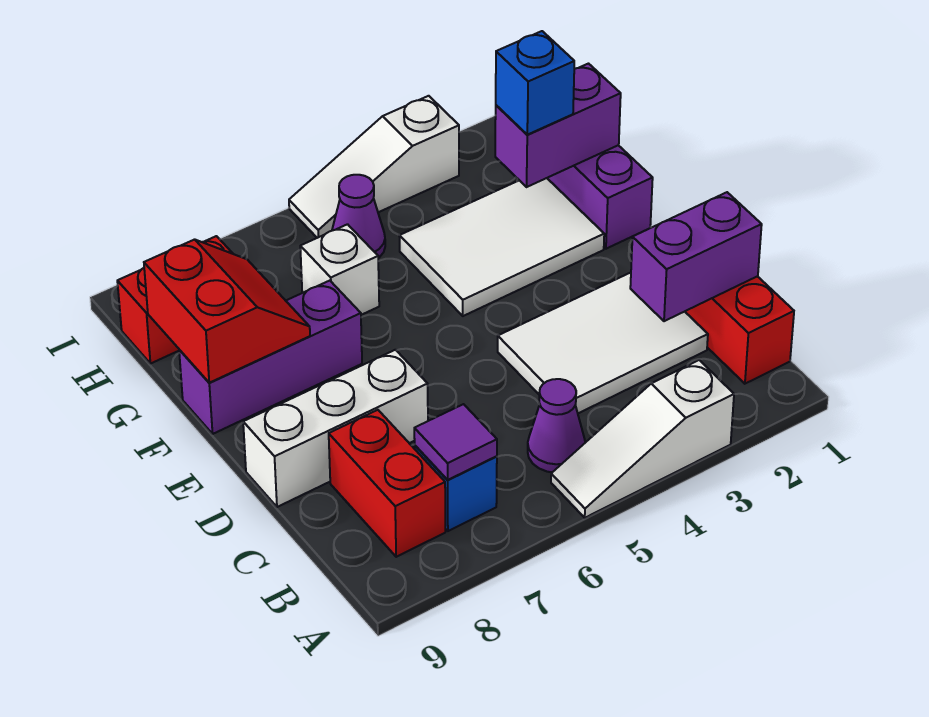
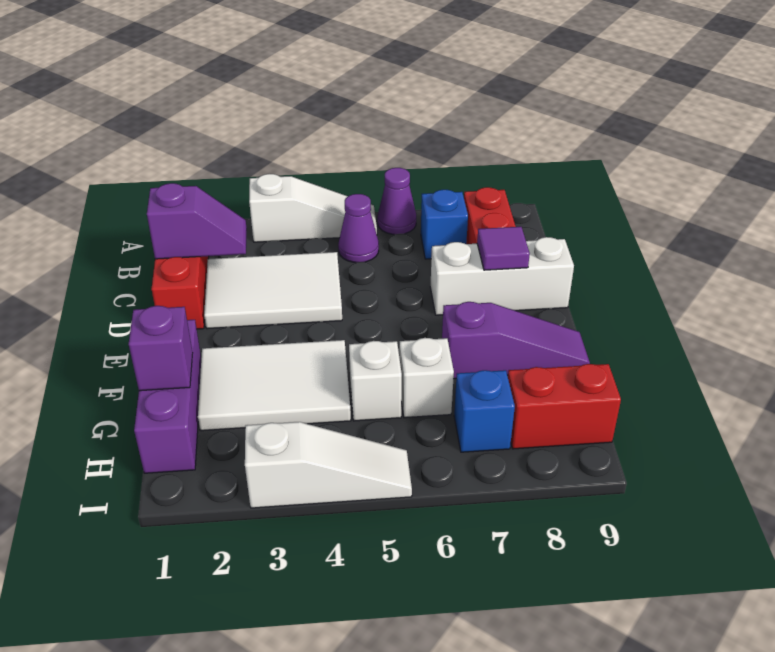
purple tile B7 level 2 -> purple tile D8 level 2
purple brick C1:C2 level 2 -> purple slope C1:C2 level 2 top 1
purple brick F7:F9 level 1 -> purple slope F7:F9 level 1 top 7
red slope F8:G9 level 2 top 9 -> none
purple brick G1:G2 level 2 -> purple brick G1 level 2
blue brick G2 level 3 -> blue brick H7 level 1
none -> white brick G5 level 1
purple cone H5 level 1 -> purple cone A6 level 1

